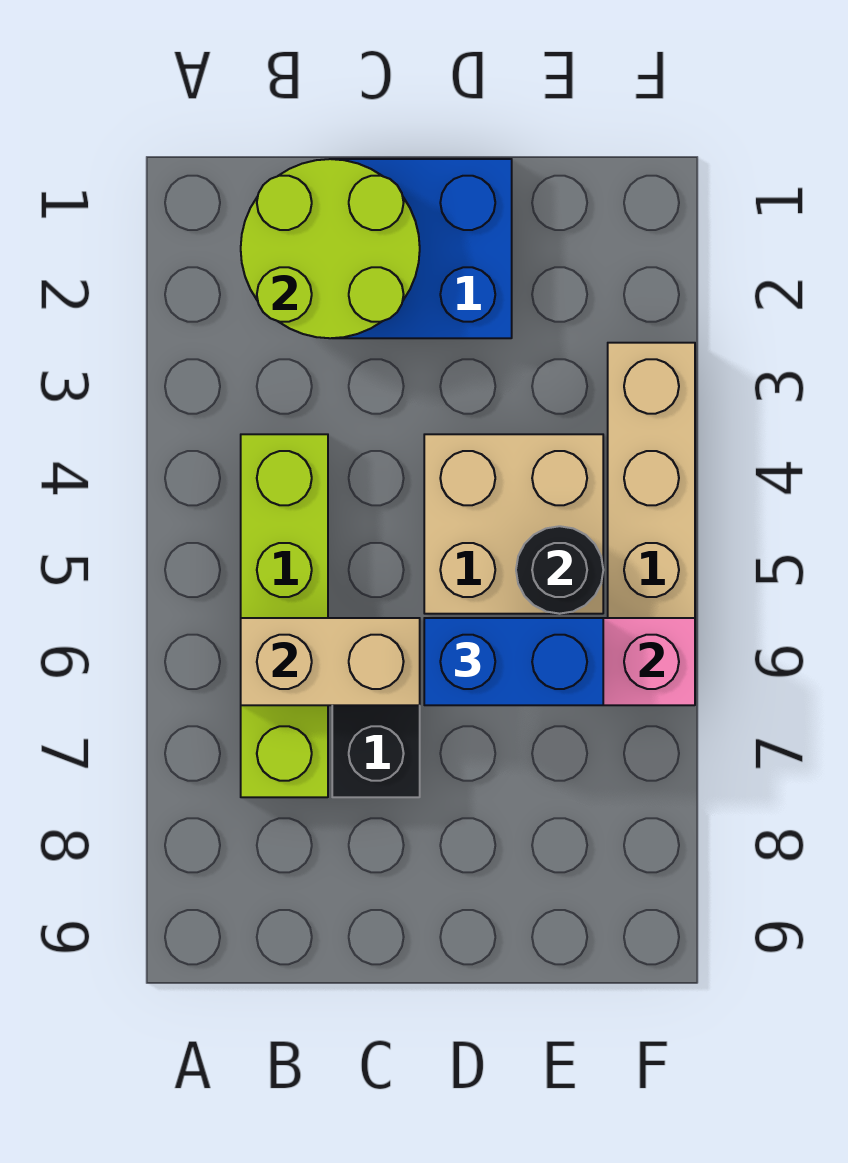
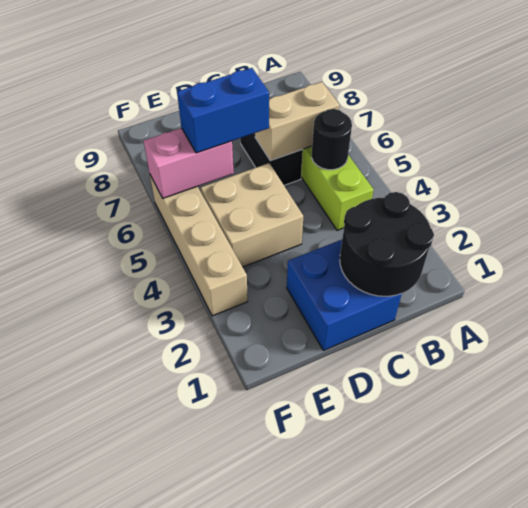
lime round brick B1:C2 level 2 -> black round brick B1:C2 level 2
black round brick E5 level 2 -> black round brick B5 level 2

